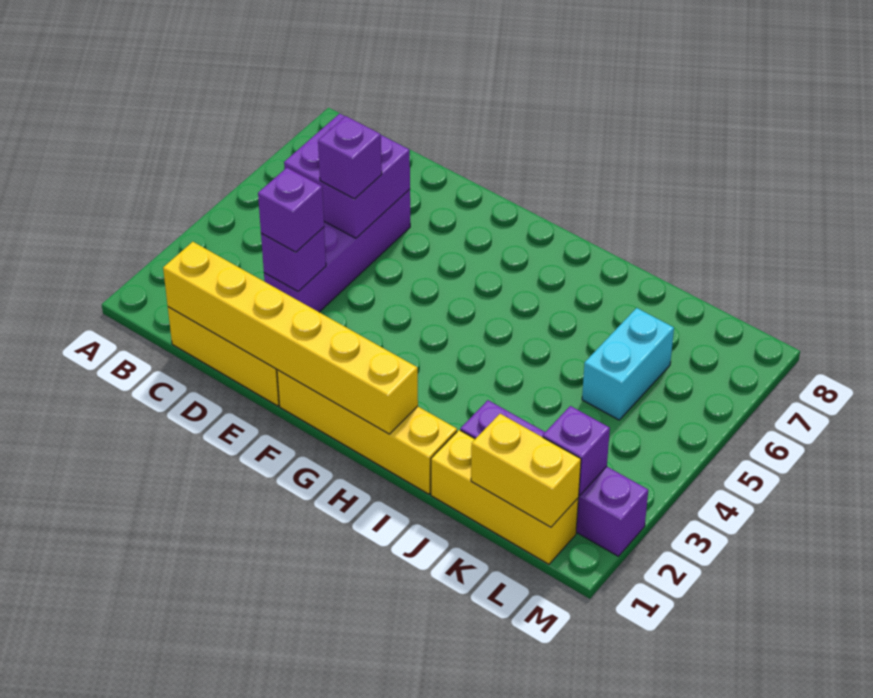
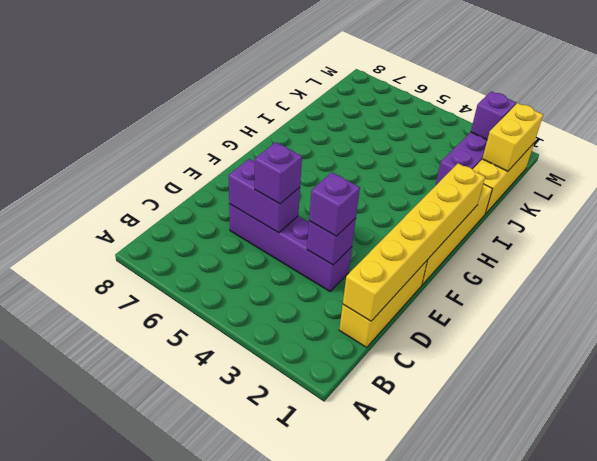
purple brick C5:D6 level 2 -> purple brick D5:D6 level 2
cyan brick K5:K6 level 1 -> none

